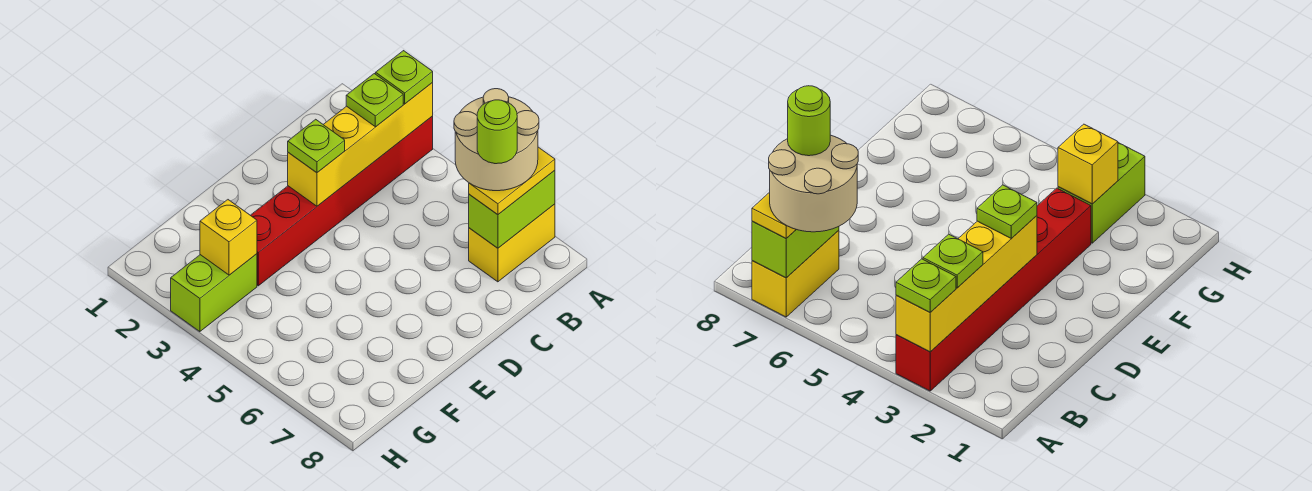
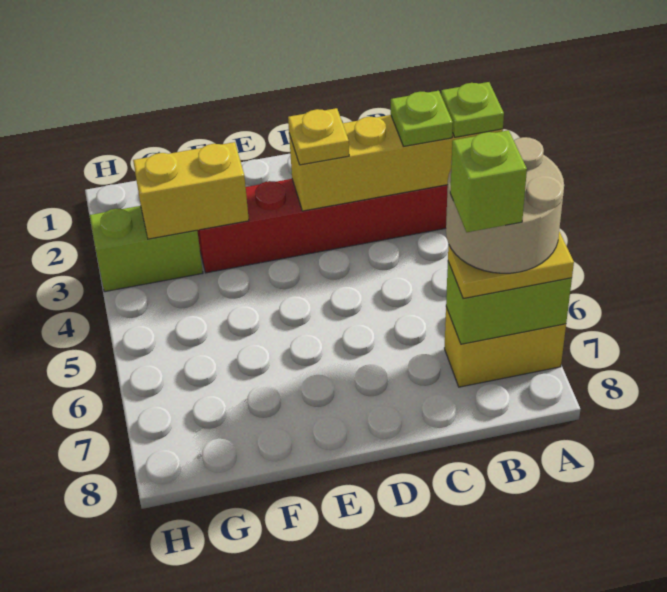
lime round brick B7 level 5 -> lime brick B7 level 5
lime plate D3 level 3 -> yellow plate D3 level 3
yellow brick G3 level 2 -> yellow brick F3:G3 level 2

